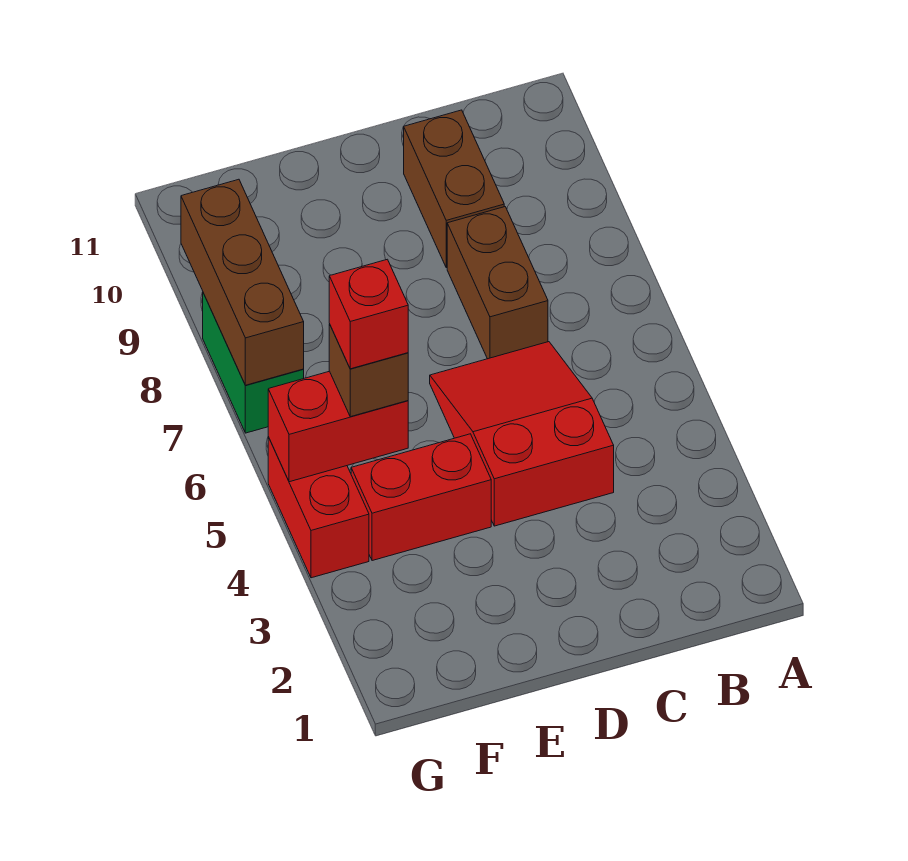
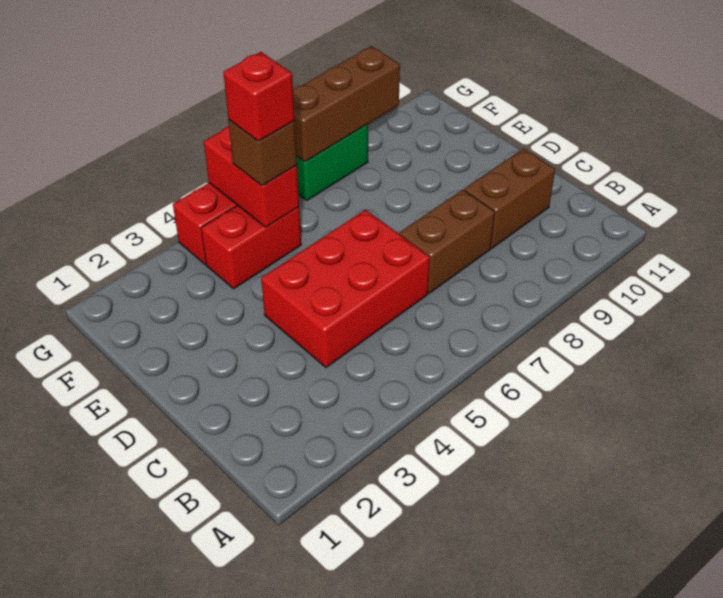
red slope C4:D6 level 1 top 4 -> red brick C4:D6 level 1
red brick E4:F4 level 1 -> red brick F4:F5 level 1

